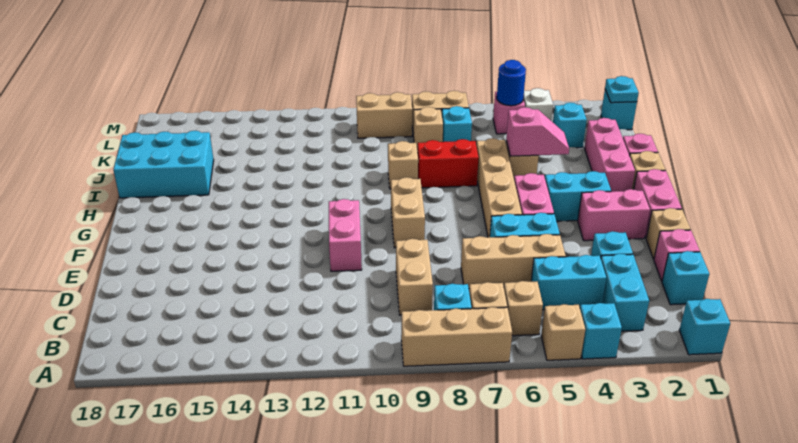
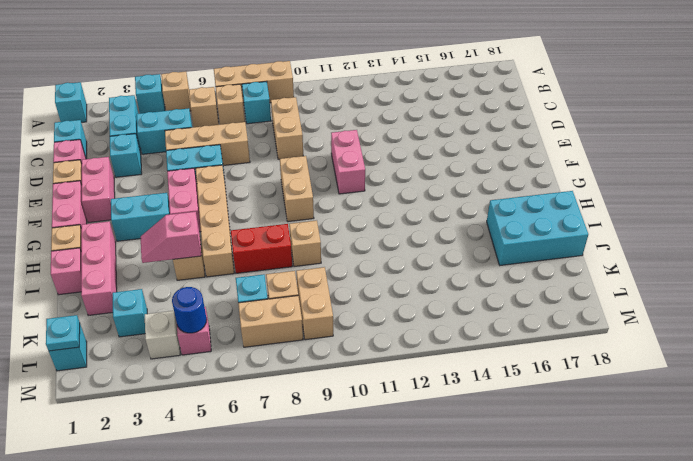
pink brick F2:F3 level 1 -> pink brick E2:F2 level 1
tan brick L9:L10 level 1 -> tan brick K9:L9 level 1

